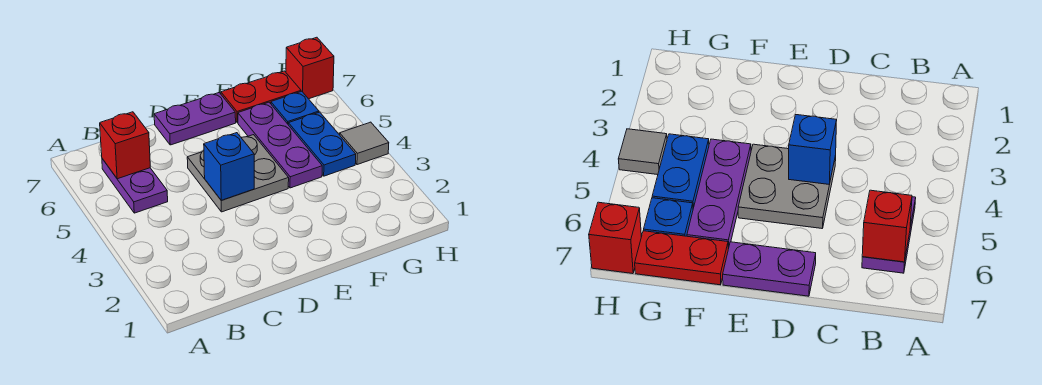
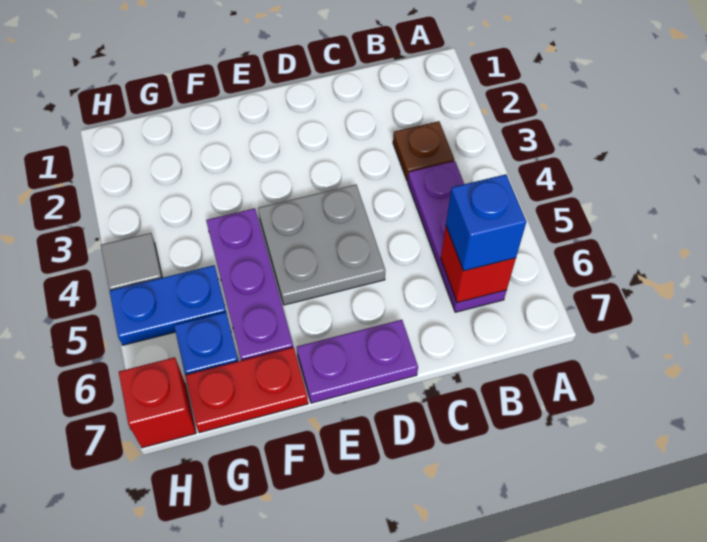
none -> brown plate B3 level 1
purple plate B5:B6 level 1 -> purple plate B4:B6 level 1
blue brick D4 level 2 -> blue brick B6 level 3
blue plate G4:G5 level 1 -> blue plate G5:H5 level 1

